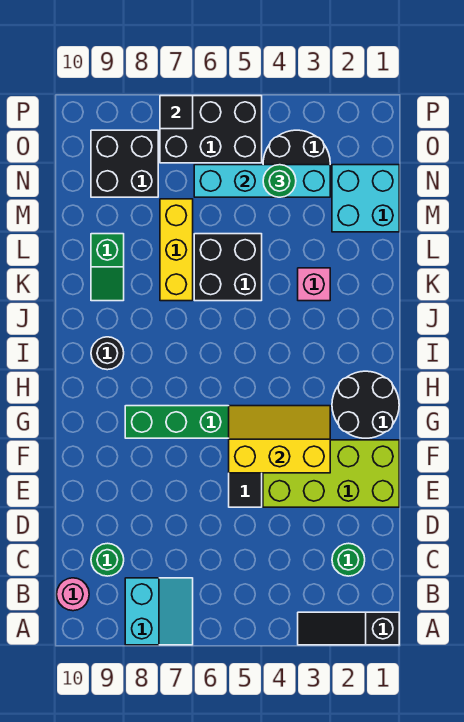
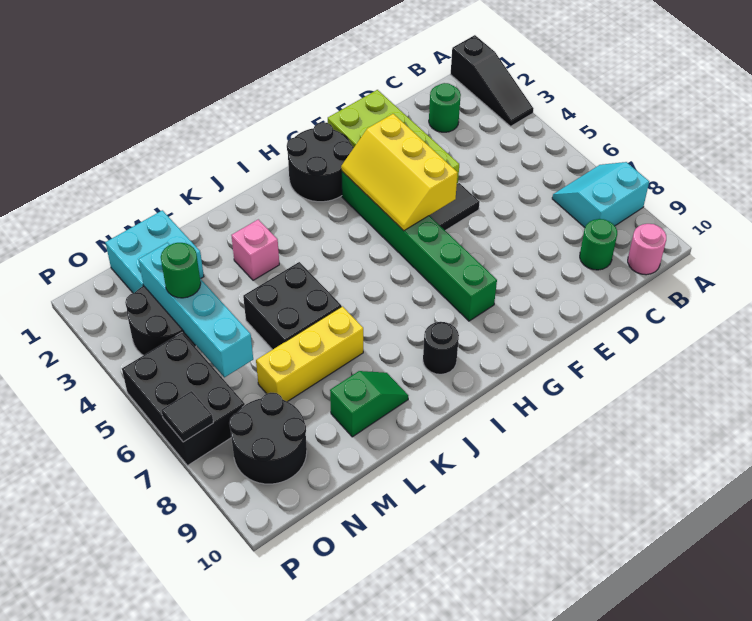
black brick N8:O9 level 1 -> black round brick N8:O9 level 1

